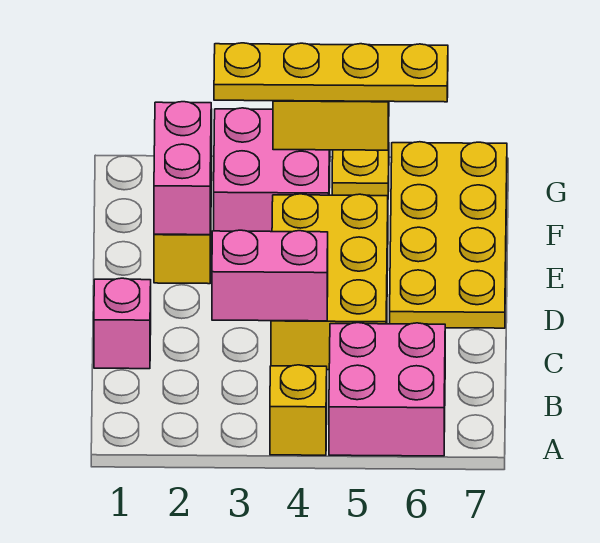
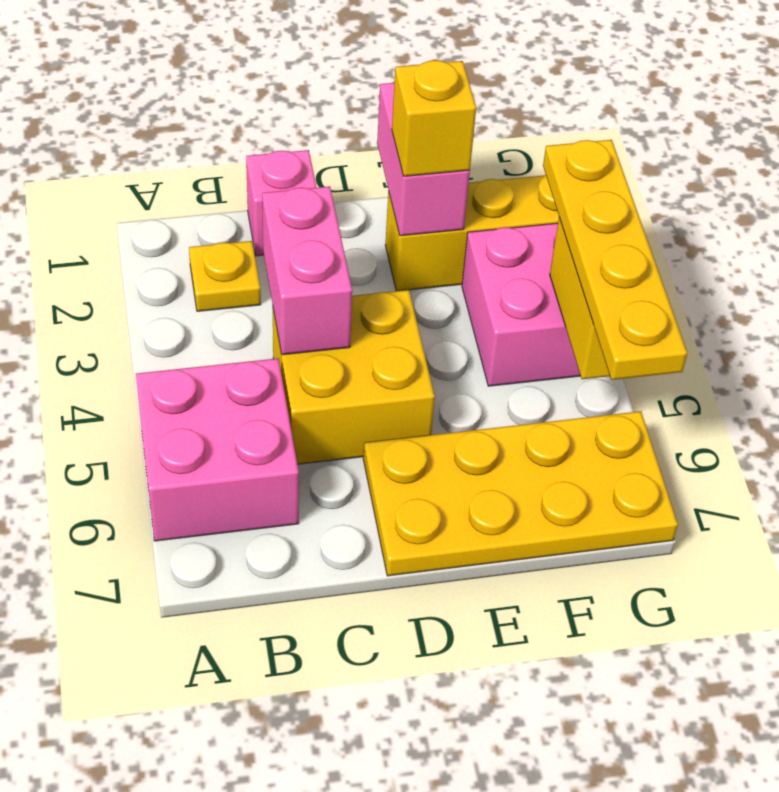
yellow brick A4 level 1 -> yellow brick E2 level 3
yellow brick C4:E5 level 1 -> yellow brick C4:D5 level 1
pink brick E2:F2 level 2 -> pink brick E1:E2 level 2
yellow plate G5 level 1 -> yellow plate B2 level 1

